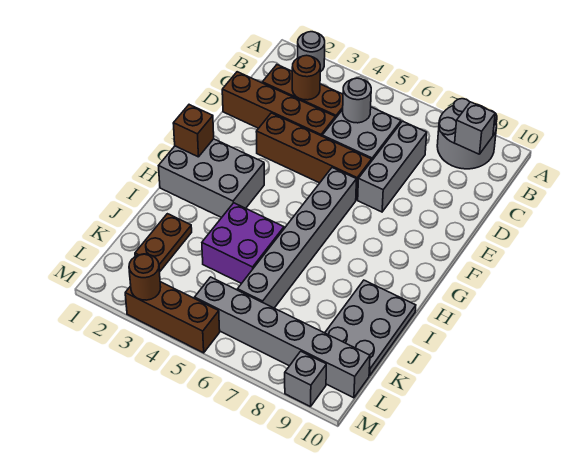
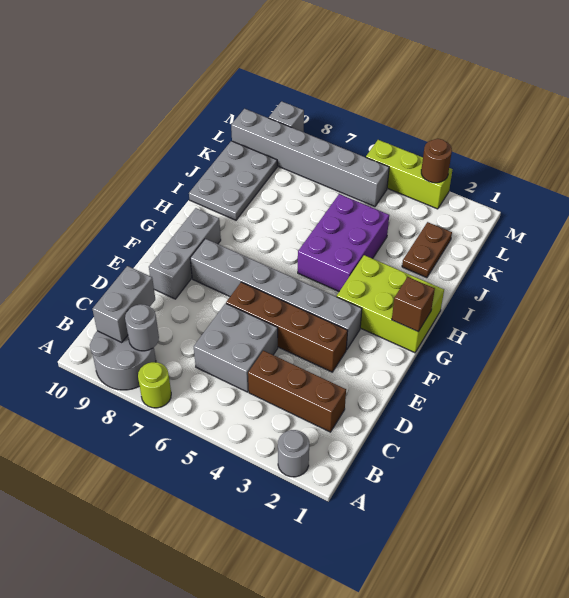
none -> lime round brick A7 level 1
grey brick B9 level 2 -> grey brick B9:C9 level 2
brown round brick C3 level 2 -> none
grey round brick C5 level 2 -> grey round brick B8 level 2
grey brick C7:E7 level 1 -> grey brick E9:G9 level 1
brown brick D1:D4 level 1 -> none
grey brick F6:K6 level 1 -> grey brick F3:F8 level 1
grey brick G1:H3 level 1 -> lime brick G1:H3 level 1
purple brick I4:J5 level 1 -> purple brick H4:J5 level 1
brown brick M3:M5 level 1 -> lime brick M3:M5 level 1

